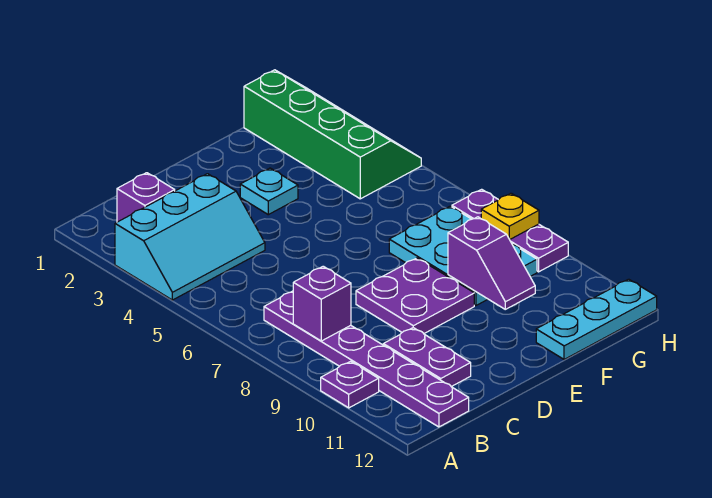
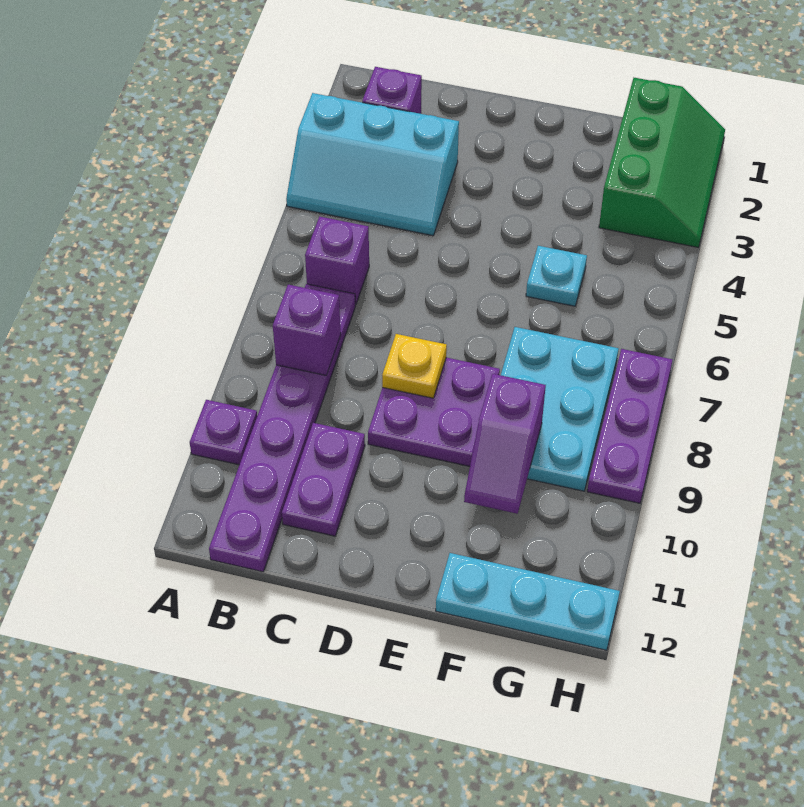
none -> purple brick B6 level 1
cyan plate E3 level 1 -> cyan plate F5 level 1
green slope G1:H4 level 1 top G -> green slope G1:H3 level 1 top G
yellow plate H8 level 2 -> yellow plate D8 level 2

